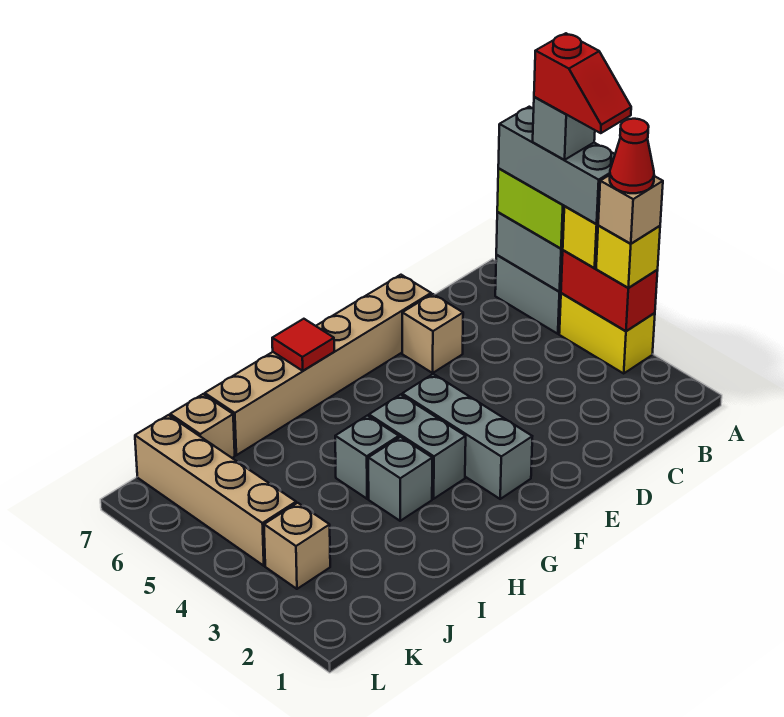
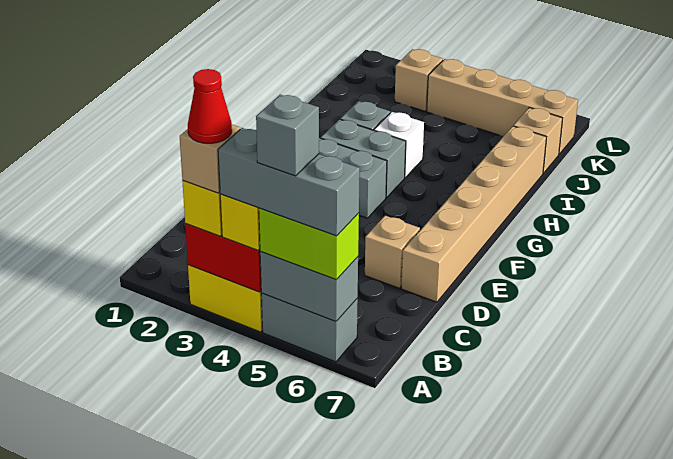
red slope A4:A5 level 6 top 5 -> none
red tile G7 level 2 -> none
grey brick H4 level 1 -> white brick H4 level 1

